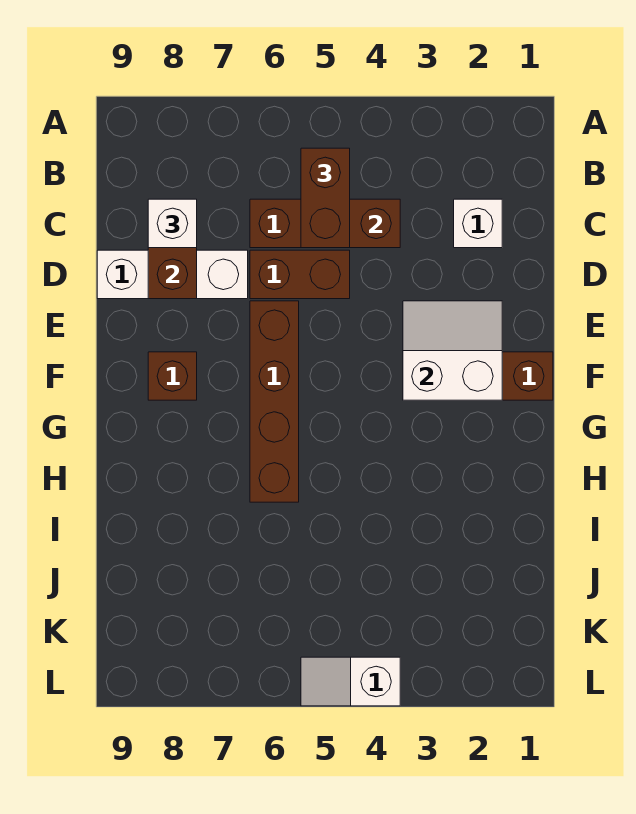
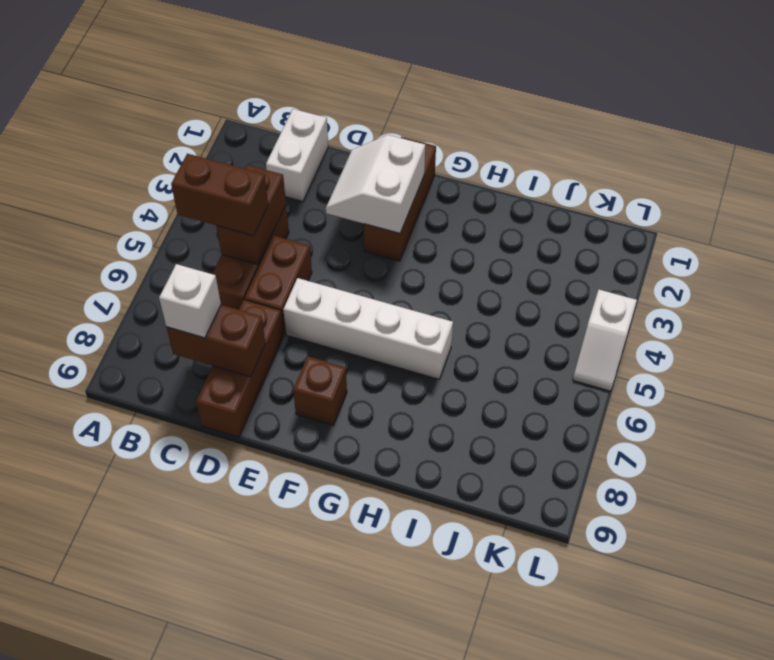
white brick C2 level 1 -> white brick C1:C2 level 1
white brick D7:D9 level 1 -> brown brick D7:D9 level 1
brown brick E6:H6 level 1 -> white brick E6:H6 level 1

